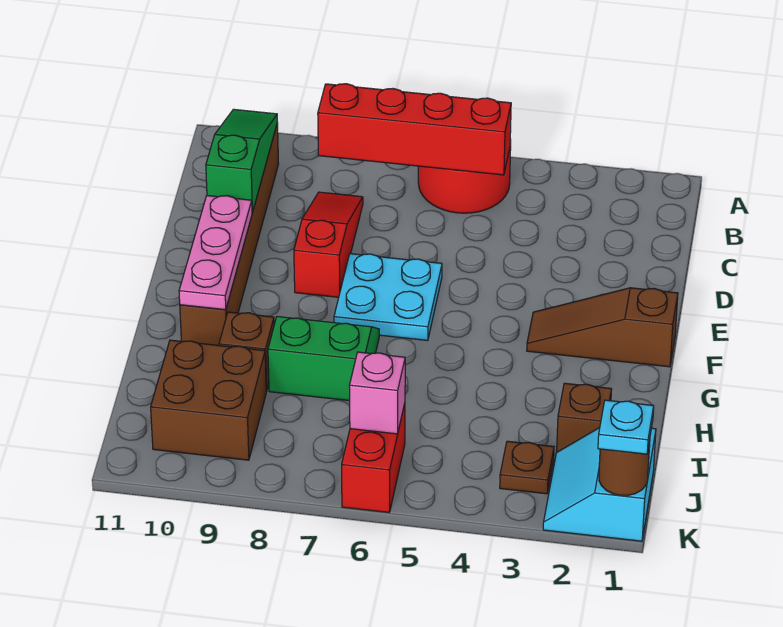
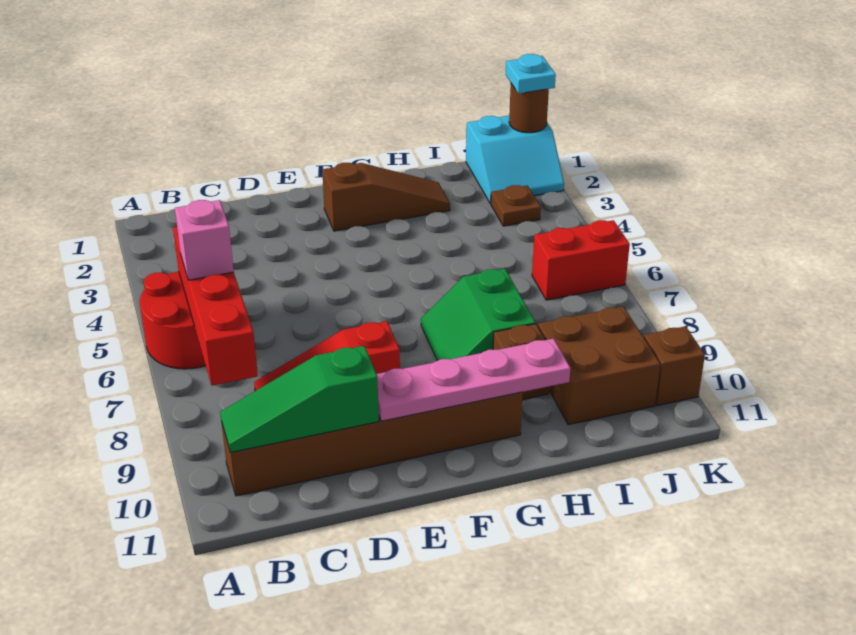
cyan plate E6:F7 level 1 -> none
pink plate E10:G10 level 2 -> pink plate E10:H10 level 2
brown slope F1:F3 level 1 top 1 -> brown slope F2:H2 level 1 top F
brown brick I2 level 1 -> brown brick K10 level 1
pink brick J6 level 2 -> pink brick B6 level 3

